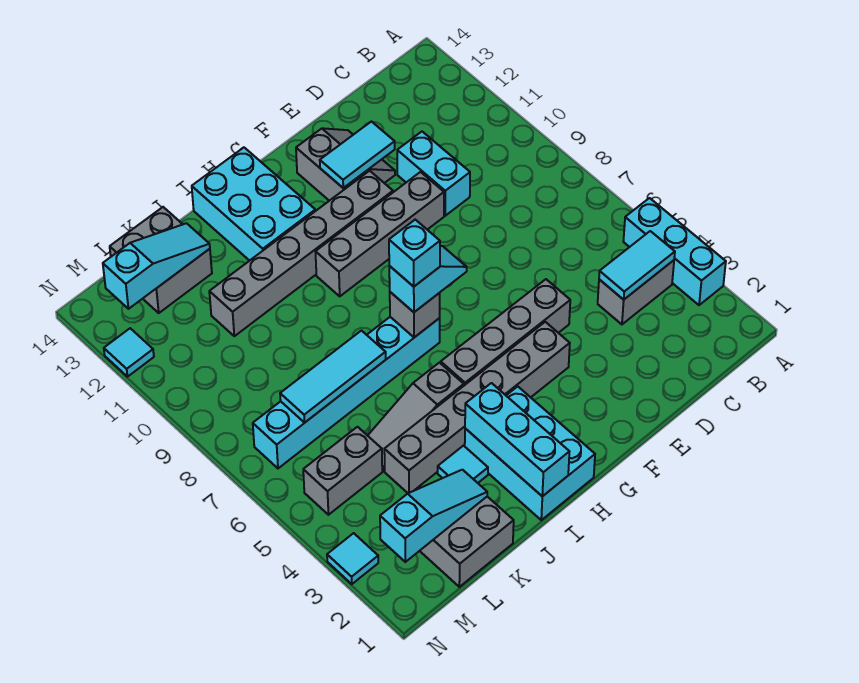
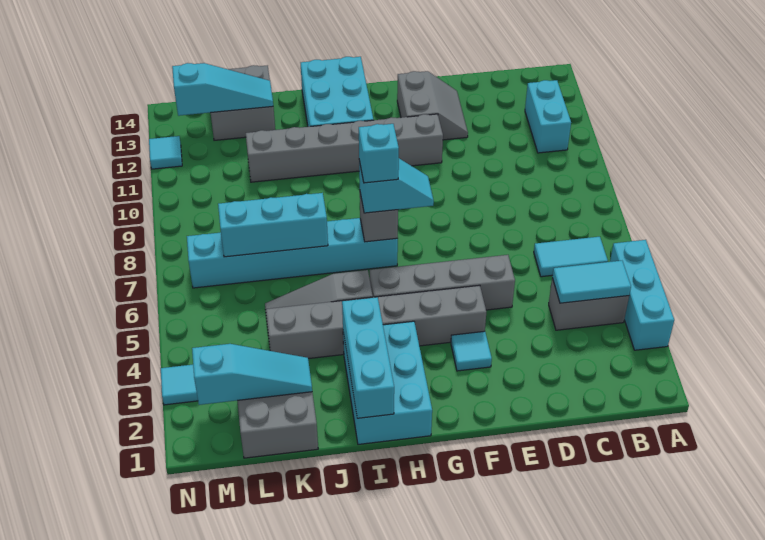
cyan brick D10:D11 level 1 -> cyan brick B11:B12 level 1
grey brick E10:H10 level 1 -> none
cyan tile E12:F12 level 2 -> cyan tile B6:C6 level 1
cyan tile J3 level 1 -> cyan tile F3 level 1
cyan tile J7:L7 level 2 -> cyan brick J7:L7 level 2
grey brick L5:M5 level 1 -> none

